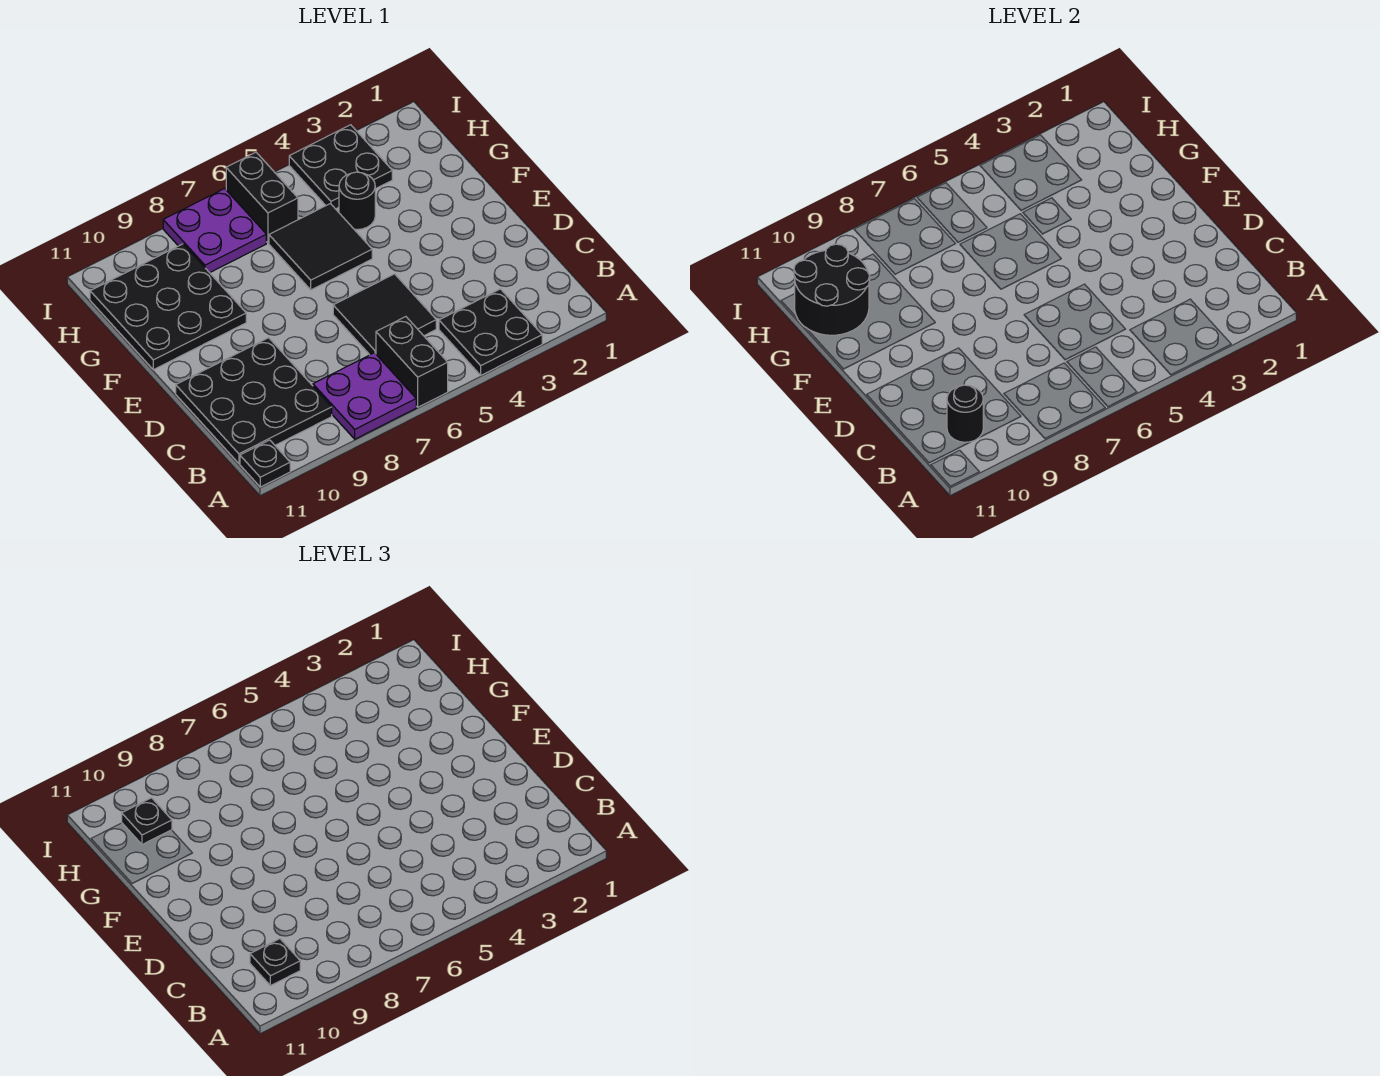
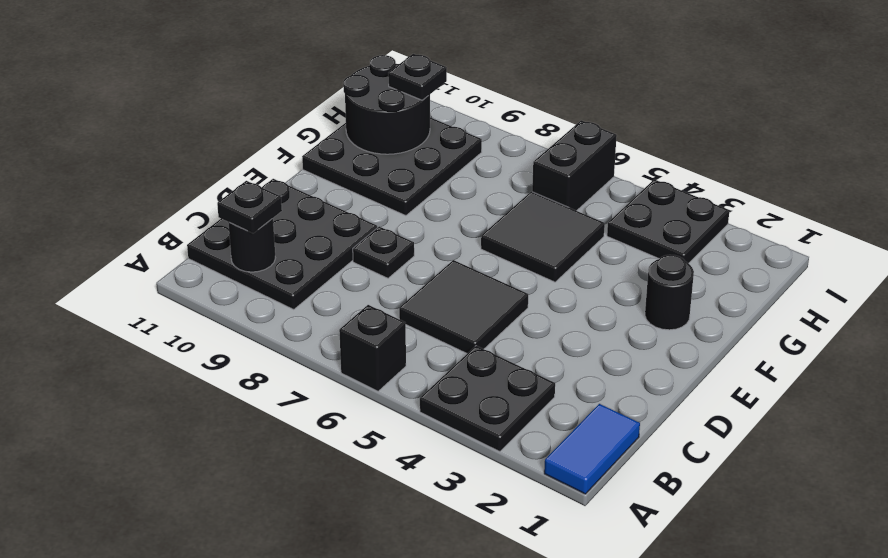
none -> blue tile A1:B1 level 1
black brick A6:B6 level 1 -> black brick A6 level 1
purple plate A7:B8 level 1 -> none
black plate A11 level 1 -> black plate D8 level 1
black round brick G4 level 1 -> black round brick F2 level 1
purple plate H7:I8 level 1 -> none

